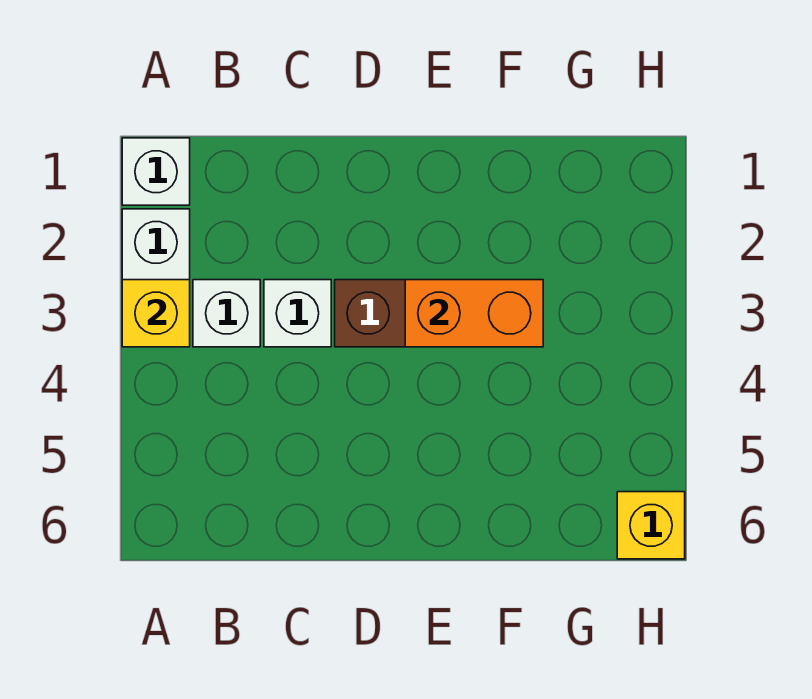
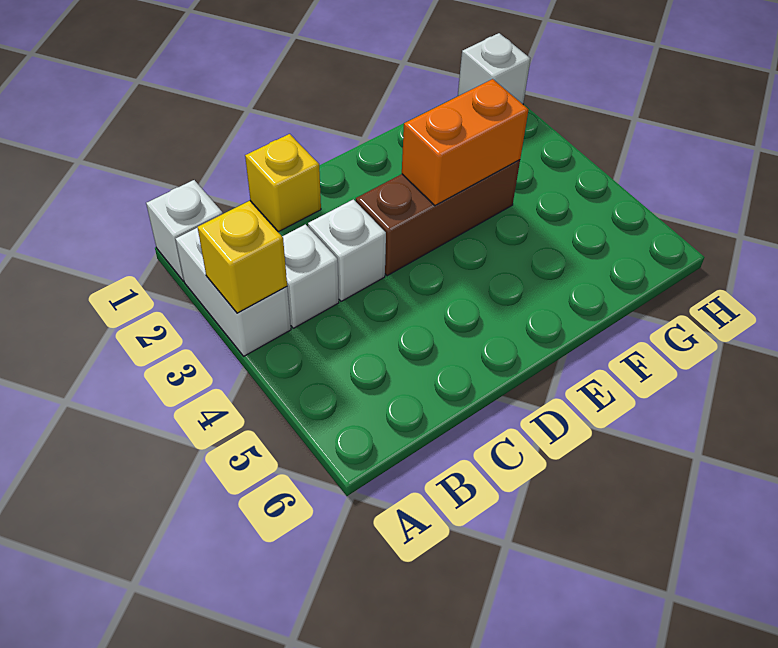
none -> white brick H1 level 1
yellow brick H6 level 1 -> yellow brick C1 level 1

